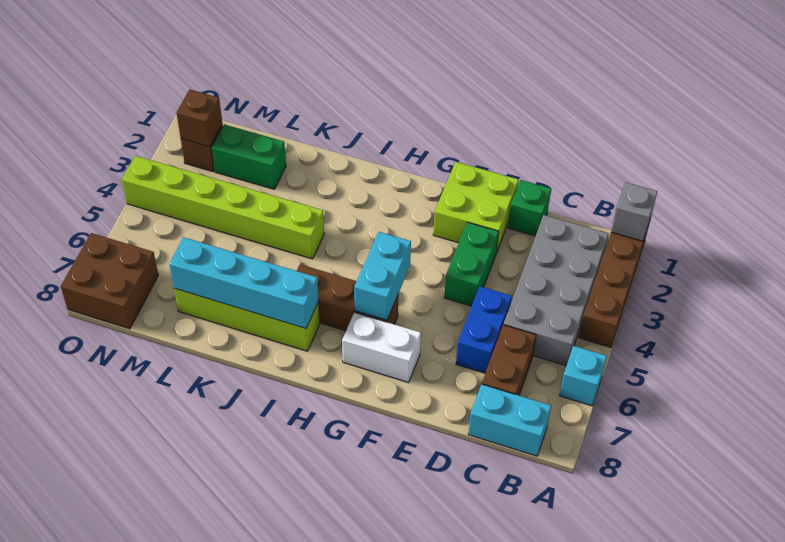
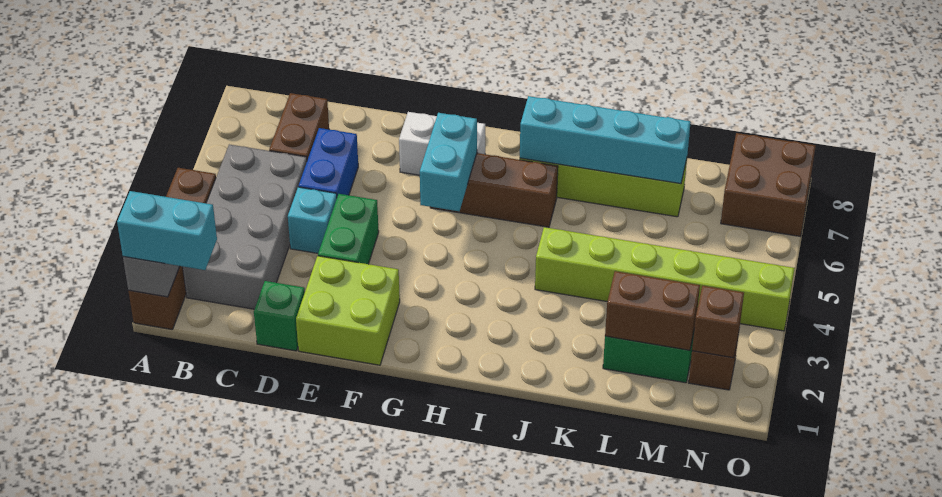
cyan brick A6 level 1 -> cyan brick D4 level 1
cyan brick B8:C8 level 1 -> cyan brick A1:B1 level 3
none -> brown brick L2:M2 level 2

